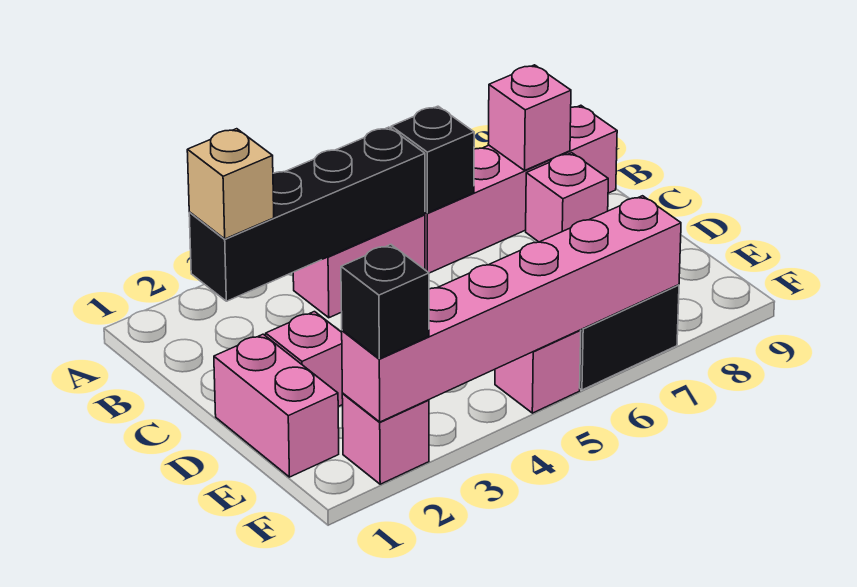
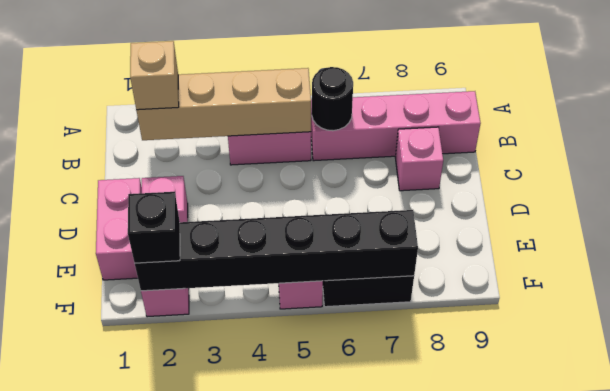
black brick B2:B5 level 2 -> tan brick B2:B5 level 2
black brick B6 level 2 -> black round brick B6 level 2
pink brick B8 level 2 -> none
pink brick F2:F7 level 2 -> black brick F2:F7 level 2

